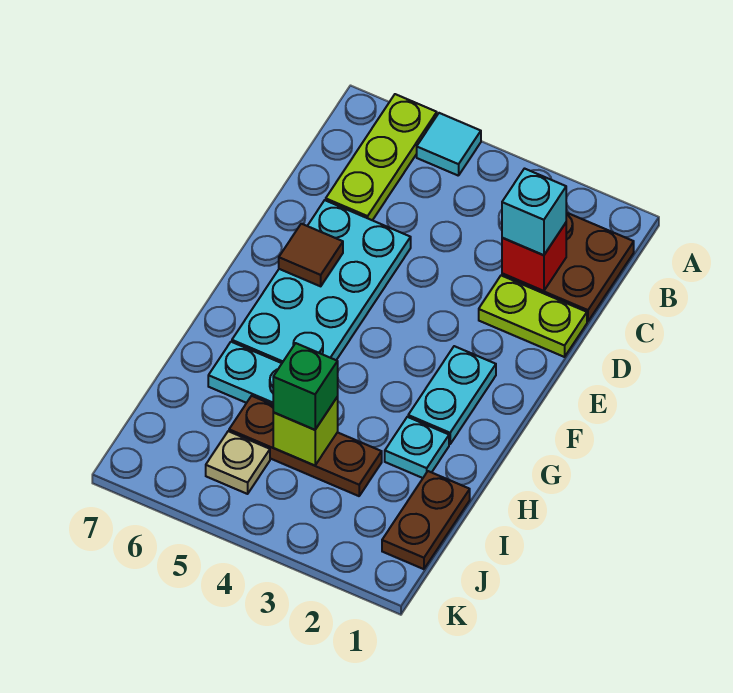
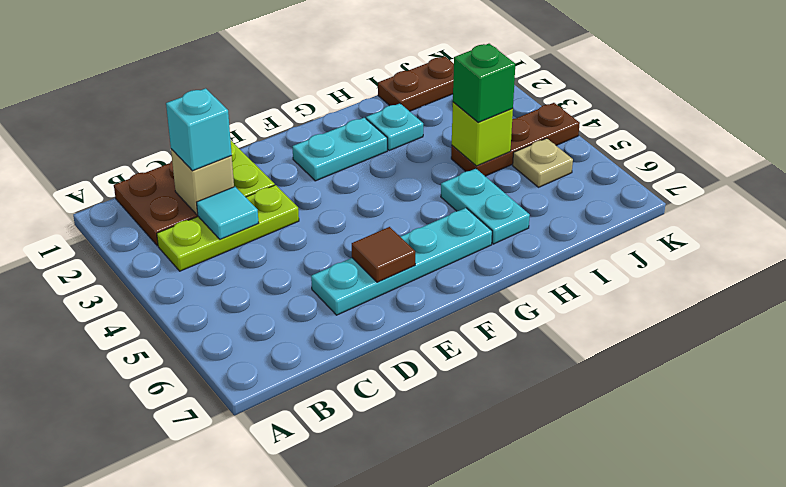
cyan tile A5 level 1 -> cyan tile C3 level 2
lime plate A6:C6 level 1 -> lime plate B3:D3 level 1
red brick C2 level 2 -> tan brick C2 level 2
cyan plate D5:G6 level 1 -> cyan plate D6:G6 level 1
brown plate I3:I5 level 1 -> brown plate I4:K4 level 1

